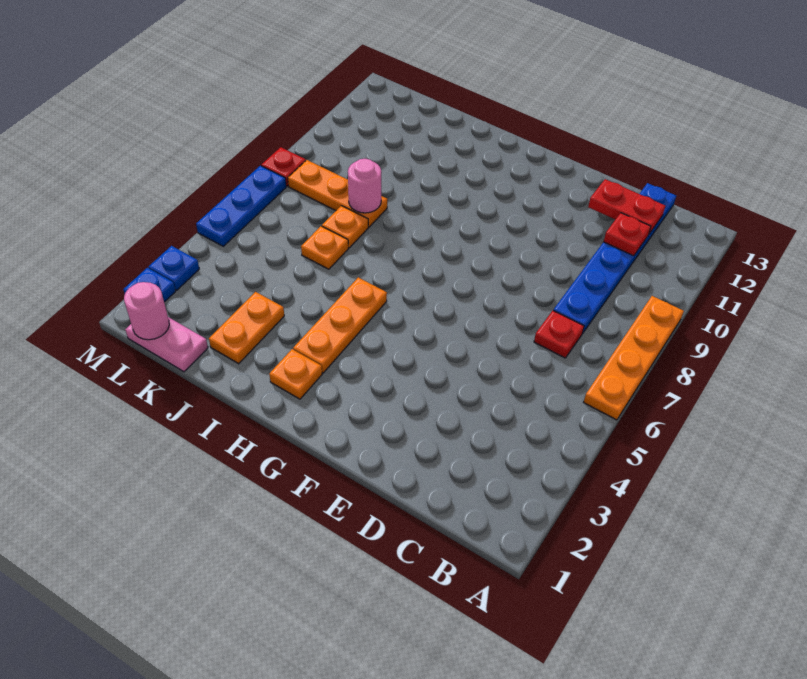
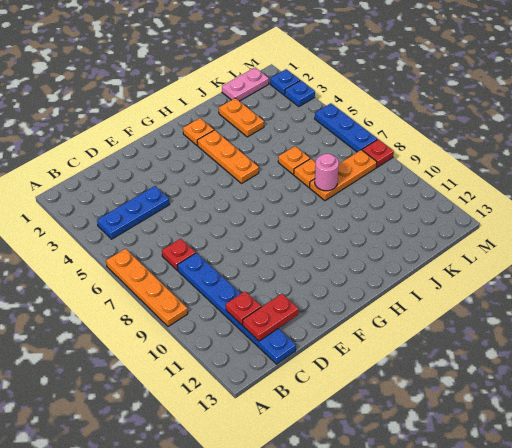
none -> blue plate B4:D4 level 1
pink round brick L1 level 2 -> none

